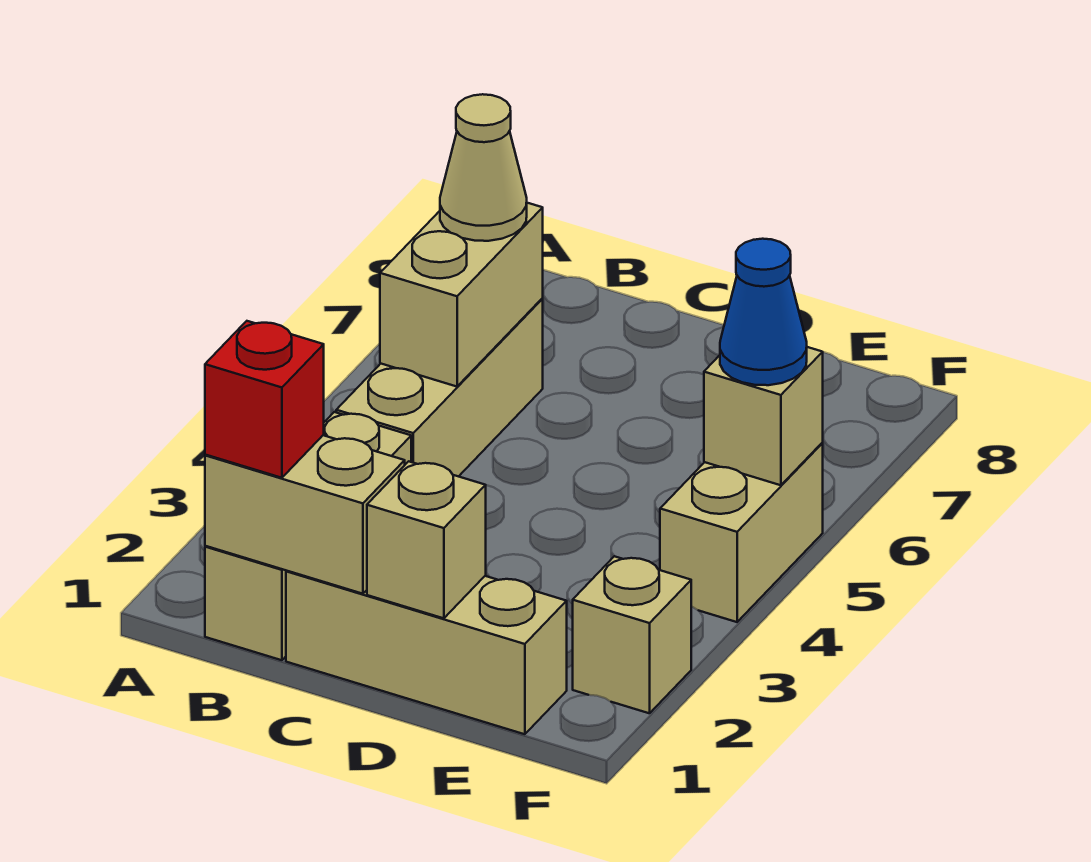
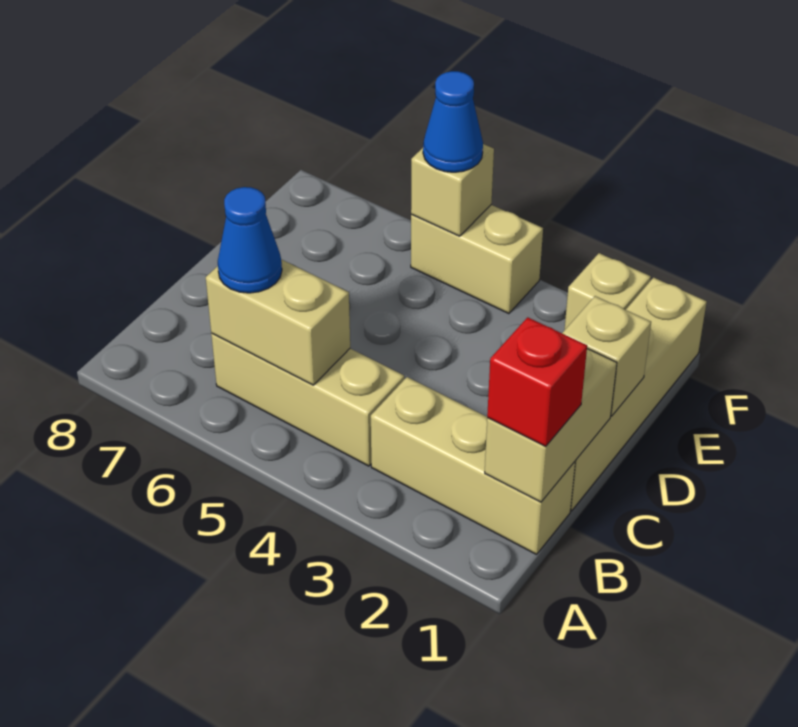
tan cone B6 level 3 -> blue cone B6 level 3
tan brick C1:E1 level 1 -> tan brick C1:F1 level 1

